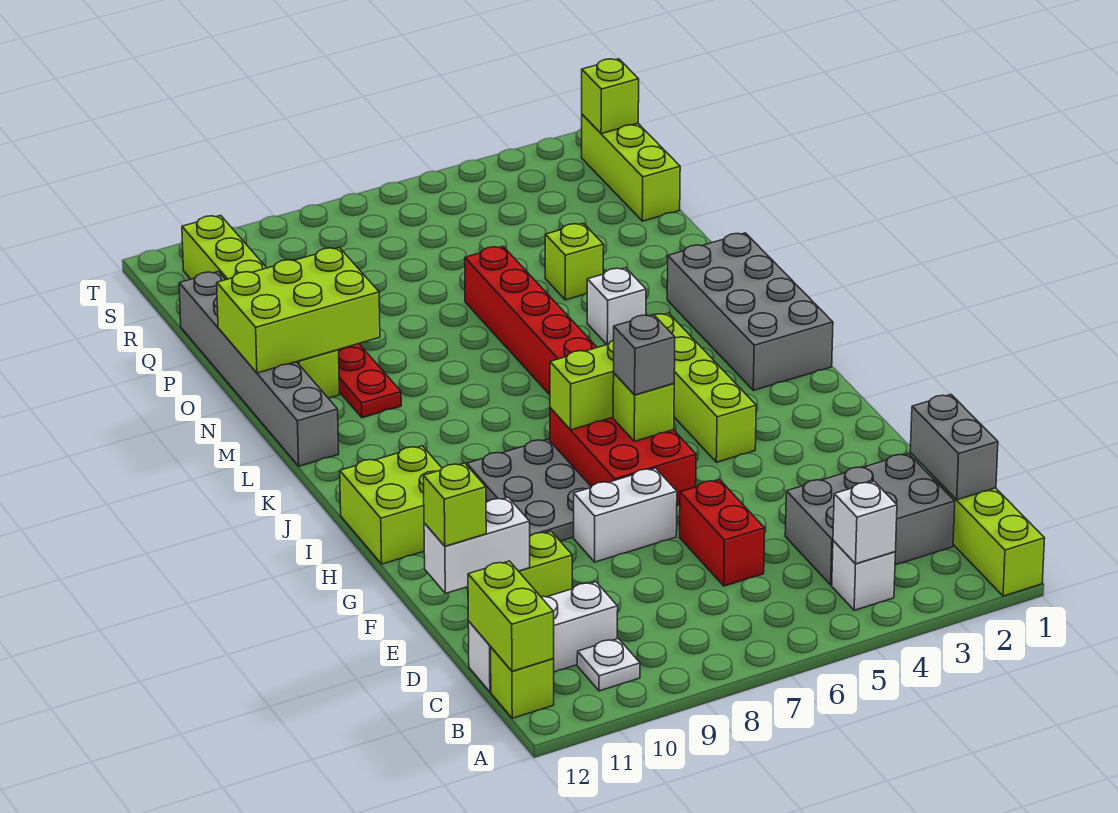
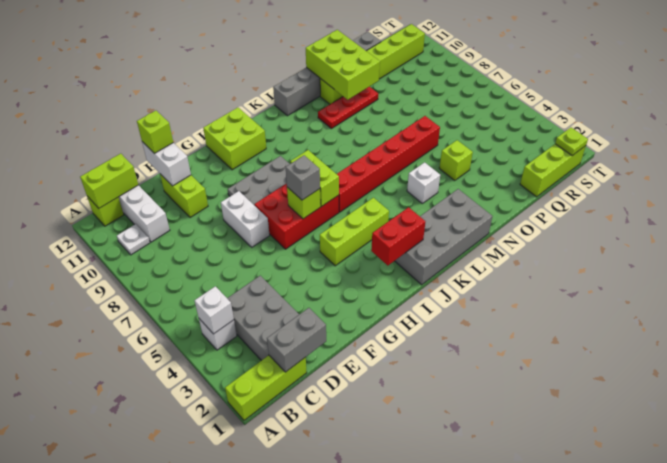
red brick D6:E6 level 1 -> red brick I2:J2 level 2
lime brick H4:K4 level 1 -> lime brick H4:J4 level 1
lime brick S1 level 2 -> lime plate S1 level 2

